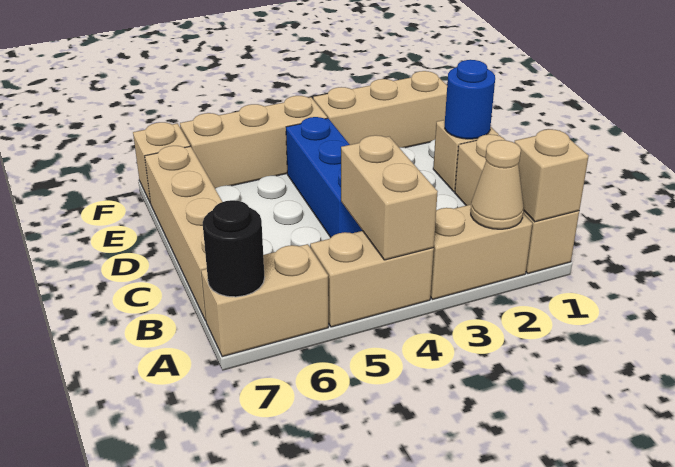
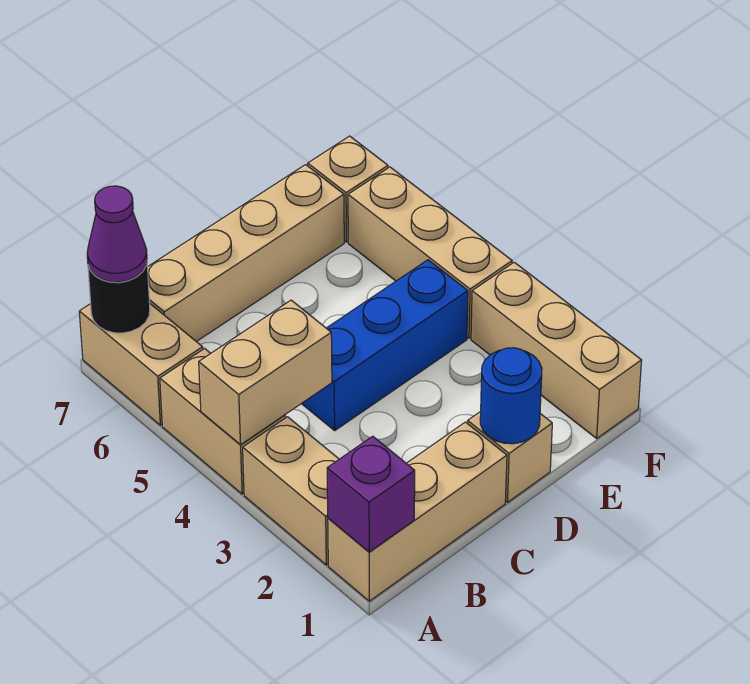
tan brick A1 level 2 -> purple brick A1 level 2
tan cone A2 level 2 -> none
none -> purple cone A7 level 3

